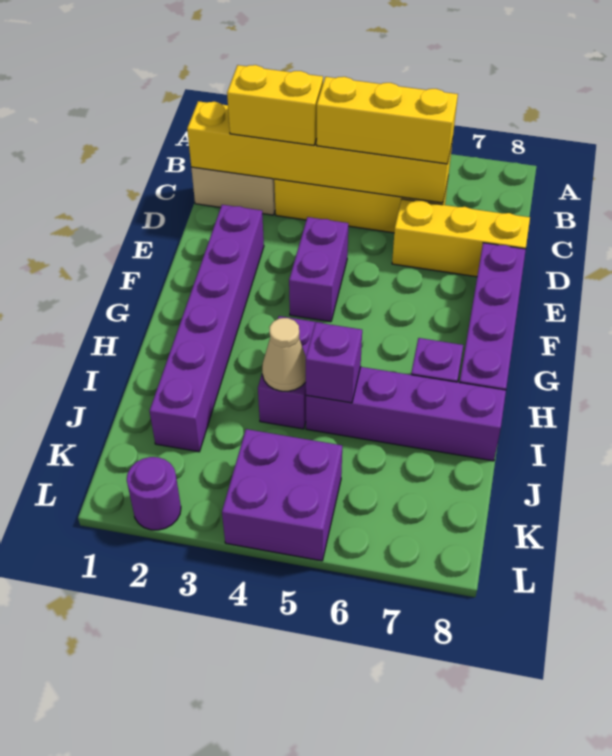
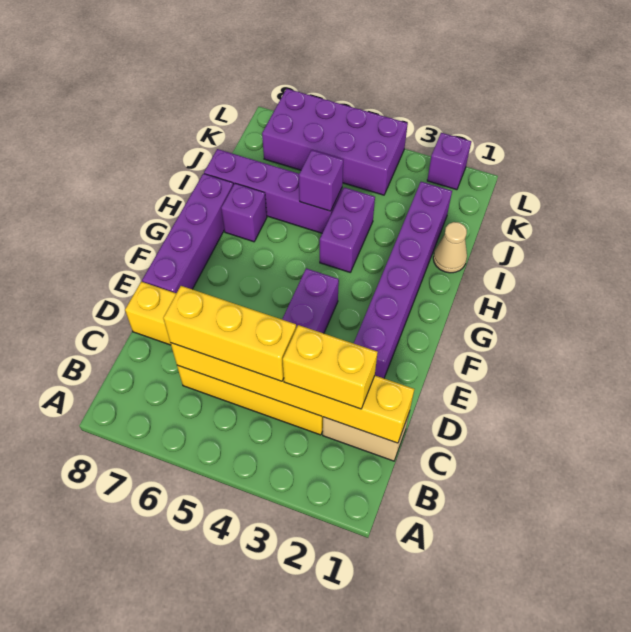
tan cone I4 level 2 -> tan cone I1 level 1
purple brick K4:L5 level 1 -> purple brick K4:L7 level 1
purple round brick L2 level 1 -> purple brick L2 level 1

